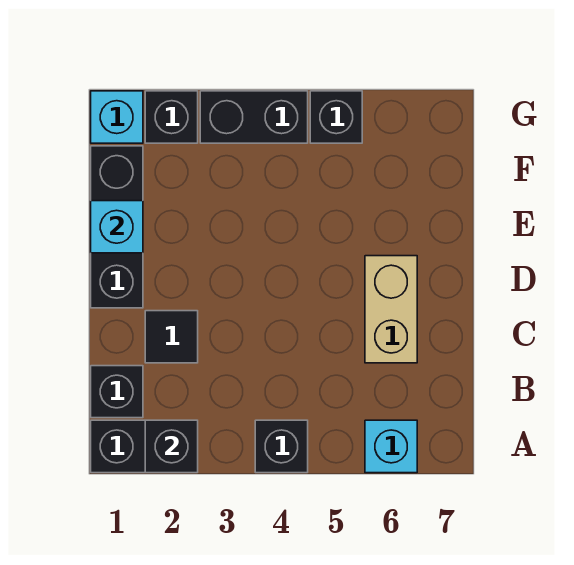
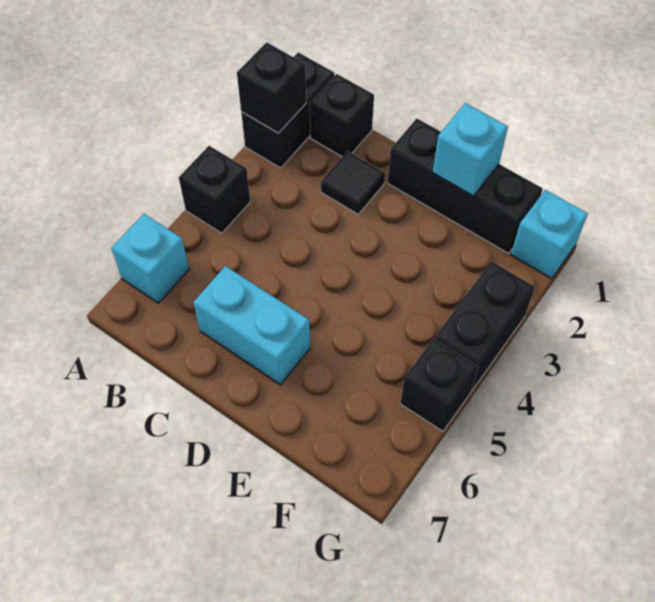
tan brick C6:D6 level 1 -> cyan brick C6:D6 level 1
black brick G2 level 1 -> none

